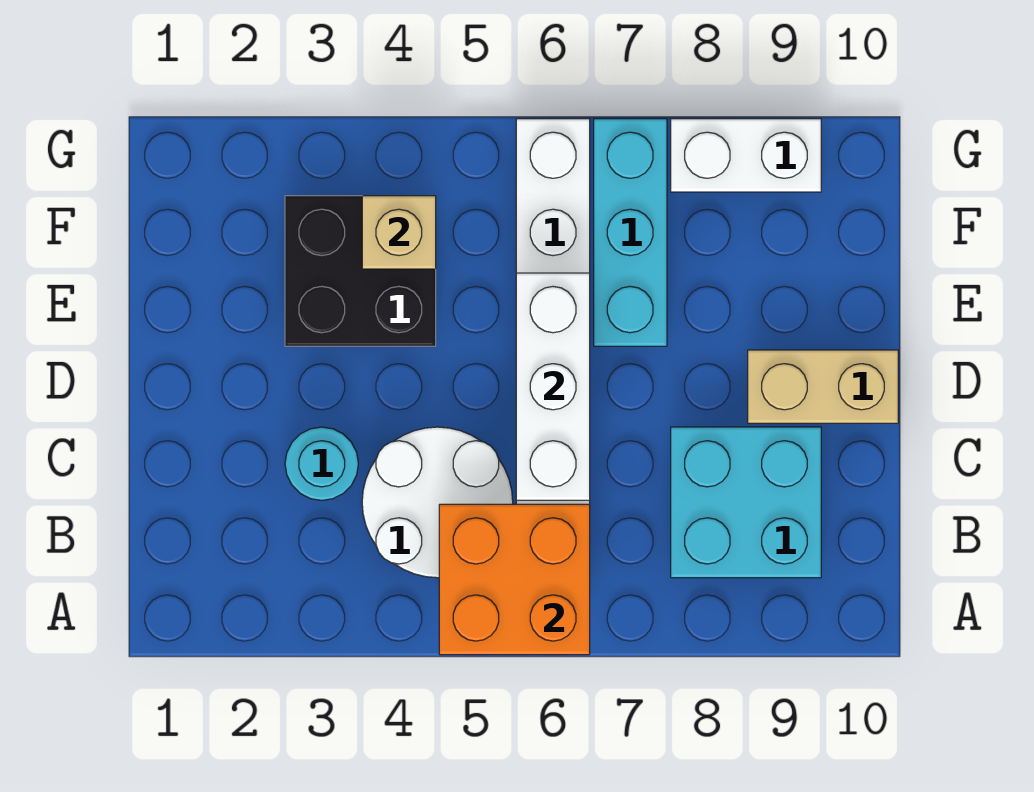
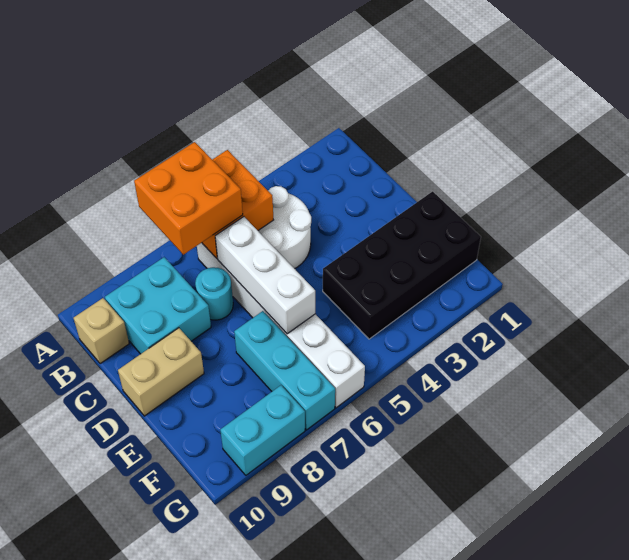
none -> orange brick A6:B7 level 3
cyan round brick C3 level 1 -> cyan round brick C7 level 1
black brick E3:F4 level 1 -> black brick E1:F4 level 1
tan brick F4 level 2 -> tan brick B10 level 1
white brick G8:G9 level 1 -> cyan brick G8:G9 level 1

